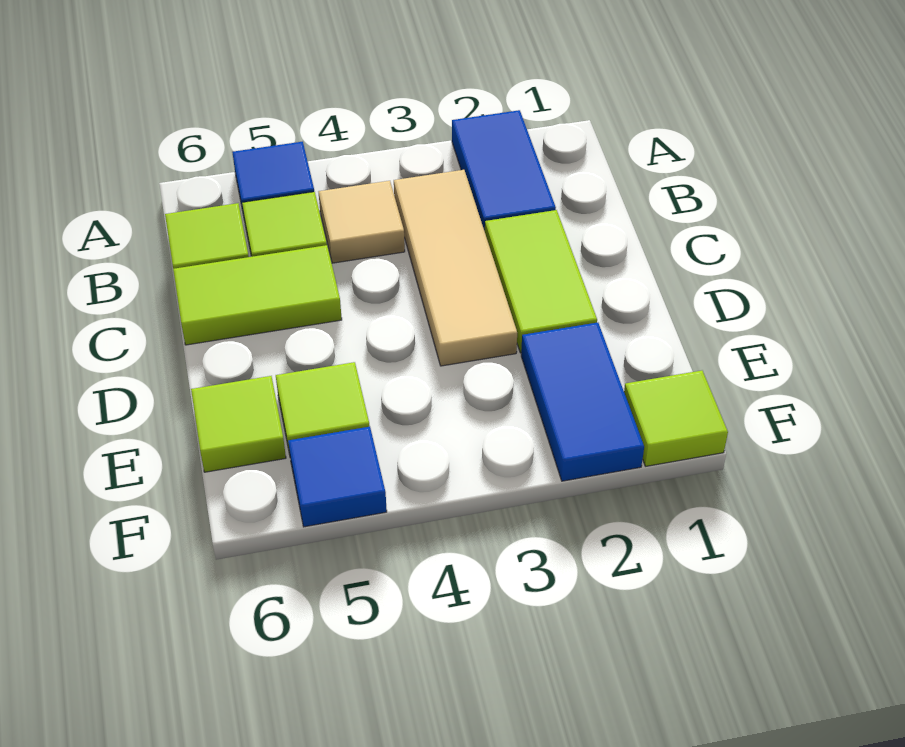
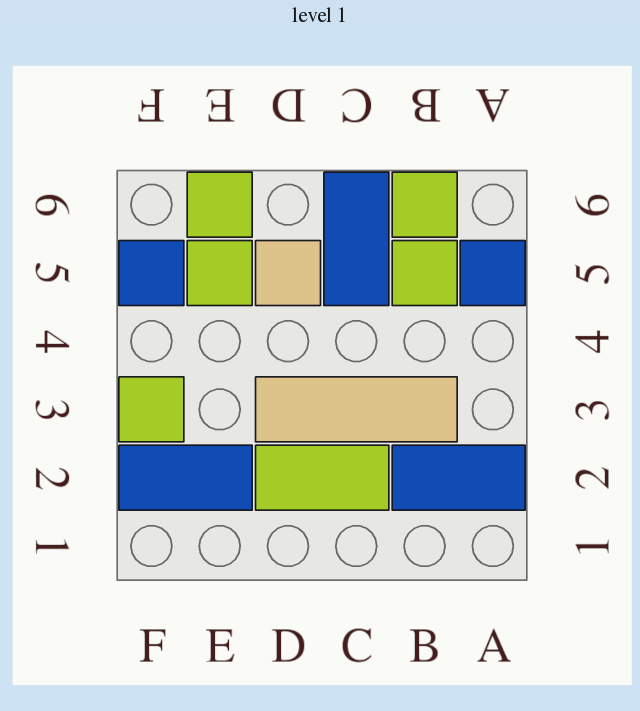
tan tile B4 level 1 -> tan tile D5 level 1
lime tile C5:C6 level 1 -> blue tile C5:C6 level 1
lime tile F1 level 1 -> lime tile F3 level 1

